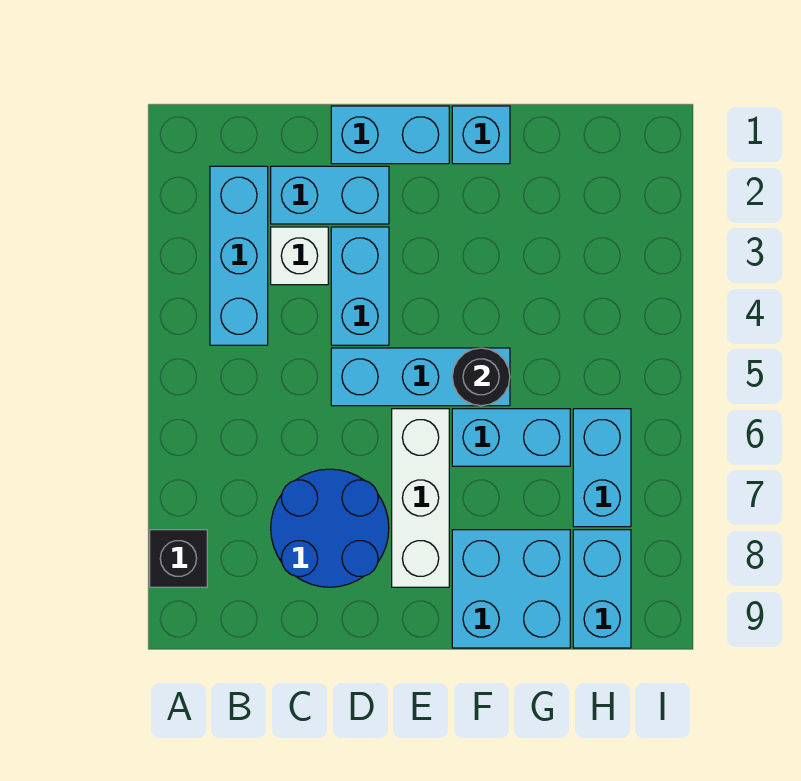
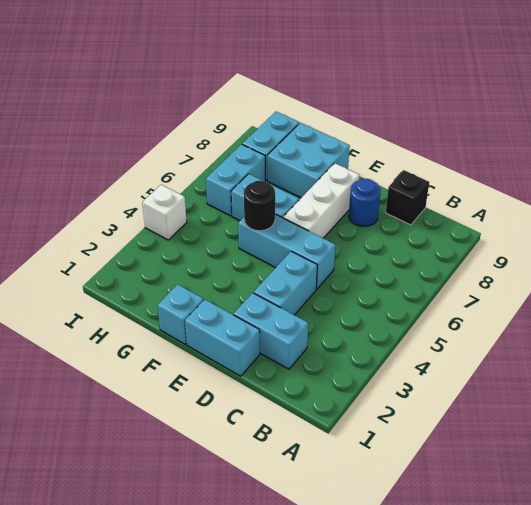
black brick A8 level 1 -> black brick C9 level 1
cyan brick B2:B4 level 1 -> none
white brick C3 level 1 -> white brick I4 level 1
blue round brick C7:D8 level 1 -> blue round brick D8 level 1

